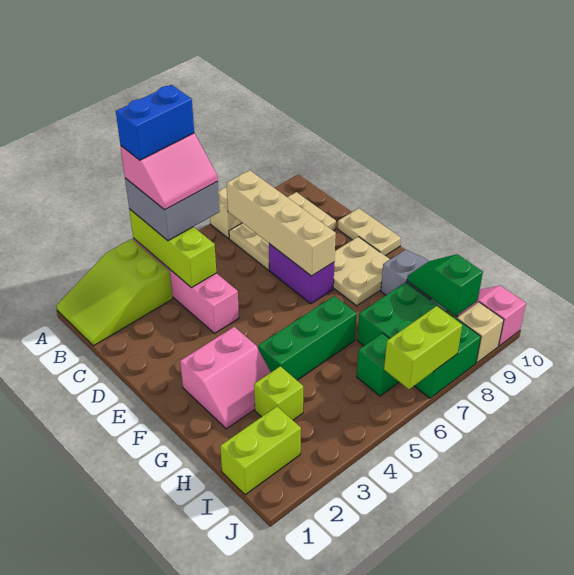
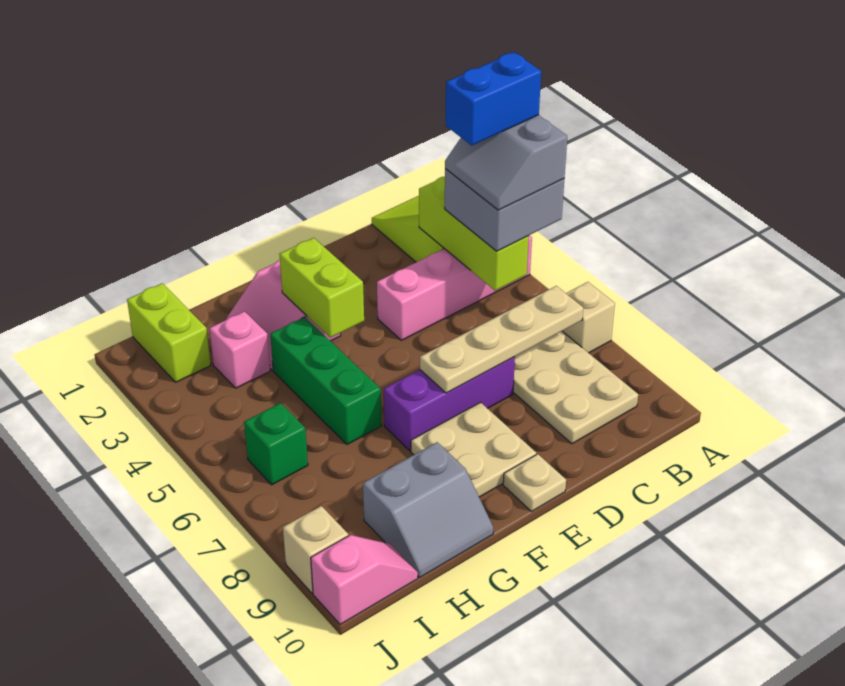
lime brick A4:C4 level 2 -> lime brick B3:B5 level 2
pink slope A4:B5 level 4 top A -> grey slope A4:B5 level 4 top A
blue brick A4:A5 level 5 -> blue brick A4:B4 level 5
tan brick B7:E7 level 2 -> tan plate B7:E7 level 2
purple brick D7:E7 level 1 -> purple brick D7:F7 level 1
tan plate D10:E10 level 1 -> tan plate E10 level 1
lime brick H3 level 1 -> pink brick H3 level 1
green brick H7:J8 level 1 -> none
green slope H9:I9 level 2 top I -> none
lime brick J6:J7 level 2 -> lime brick F3:F4 level 2

